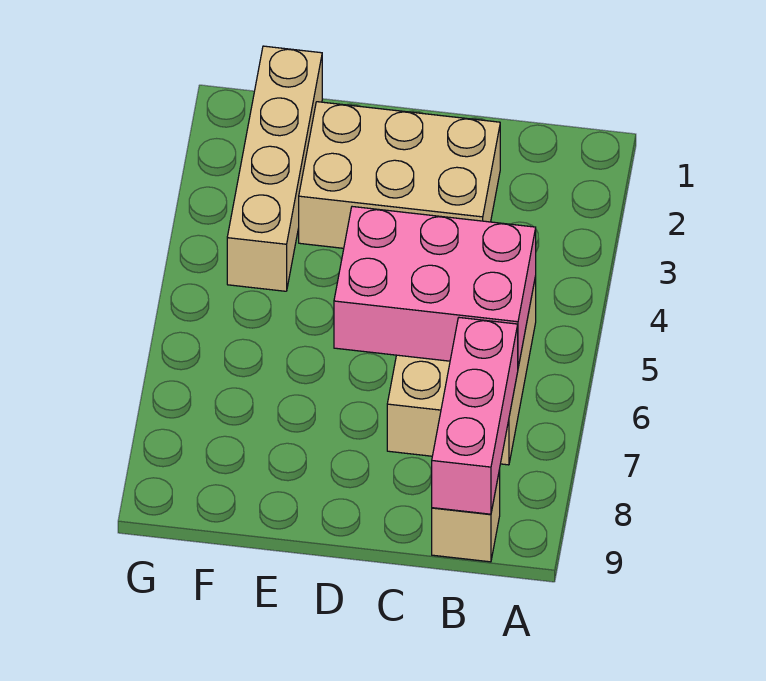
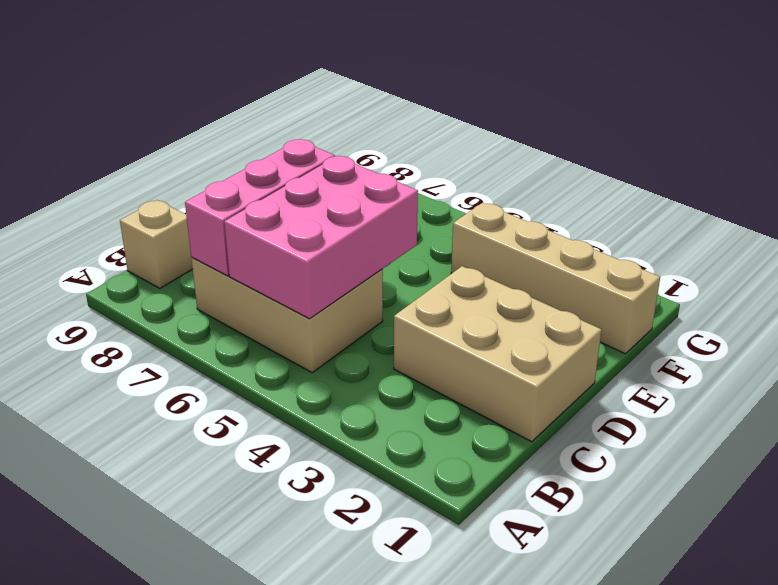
pink brick B7:B9 level 2 -> pink brick B7:D7 level 2
tan brick C2:E3 level 1 -> tan brick C1:D3 level 1

